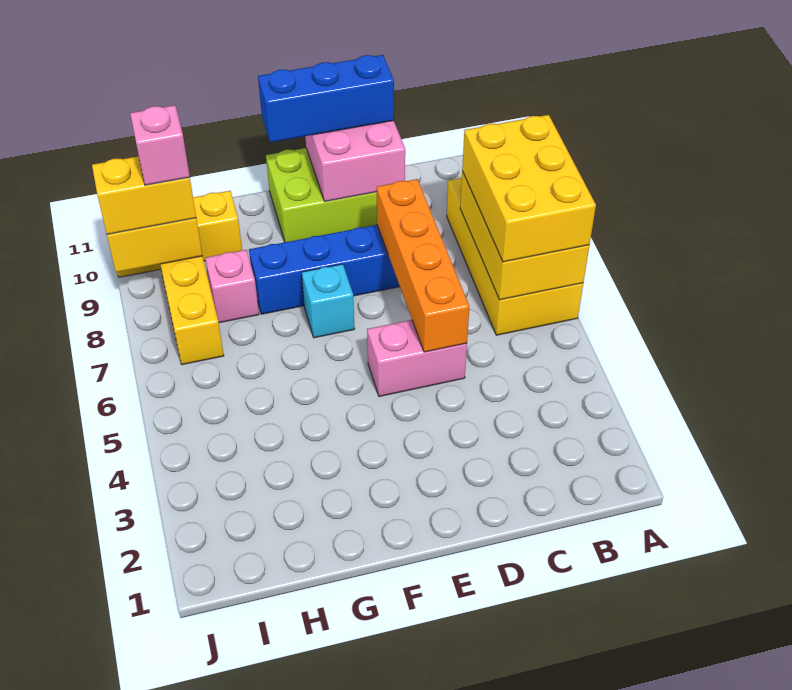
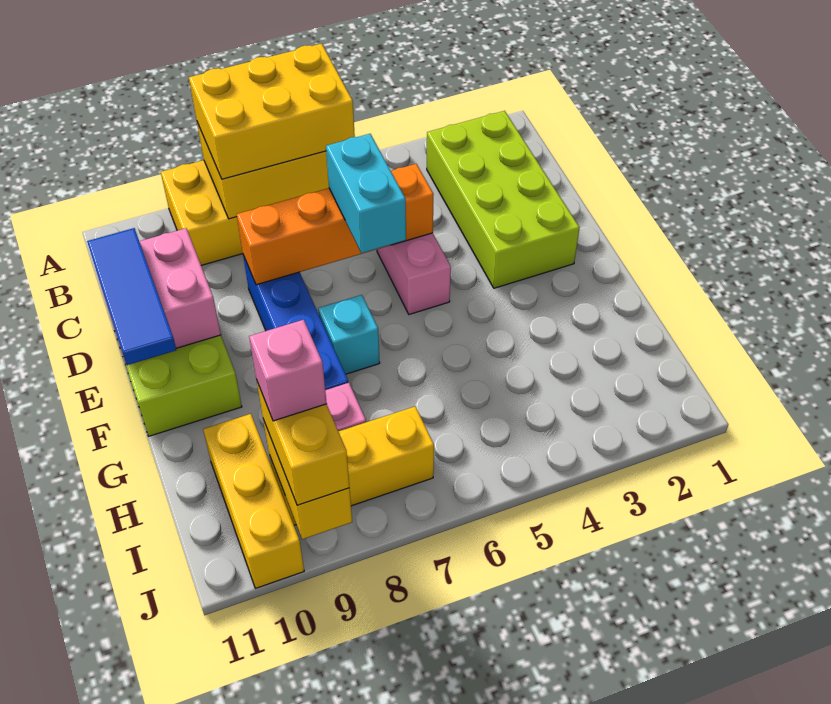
none -> lime brick B2:E3 level 1
none -> cyan brick D6:E6 level 3
blue brick D11:F11 level 3 -> blue tile D11:F11 level 3

